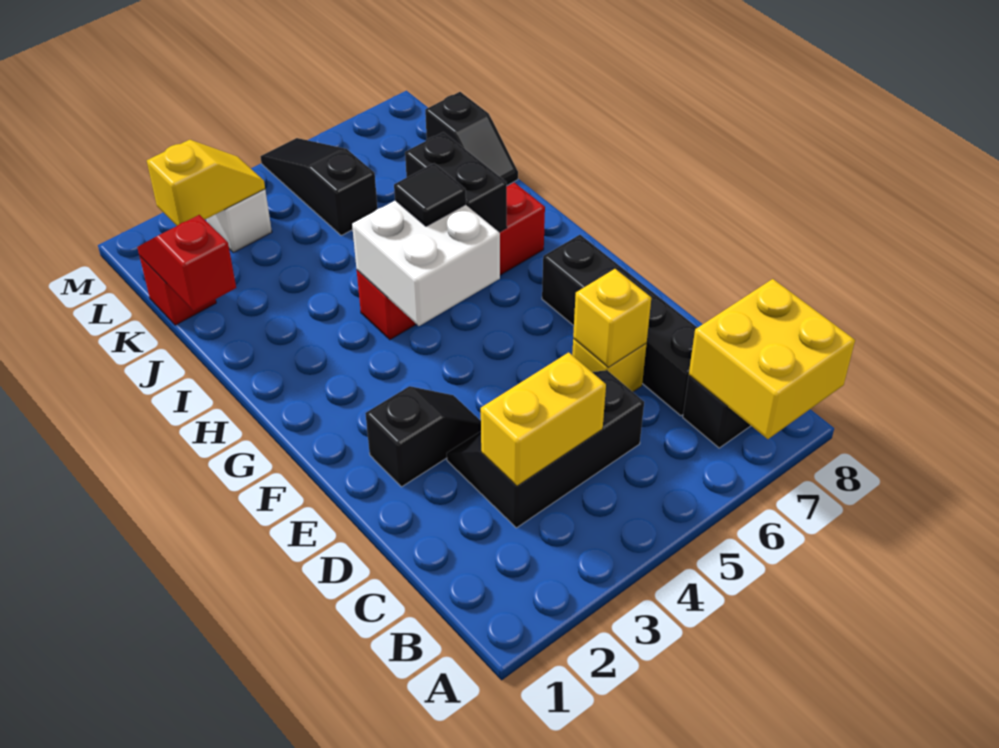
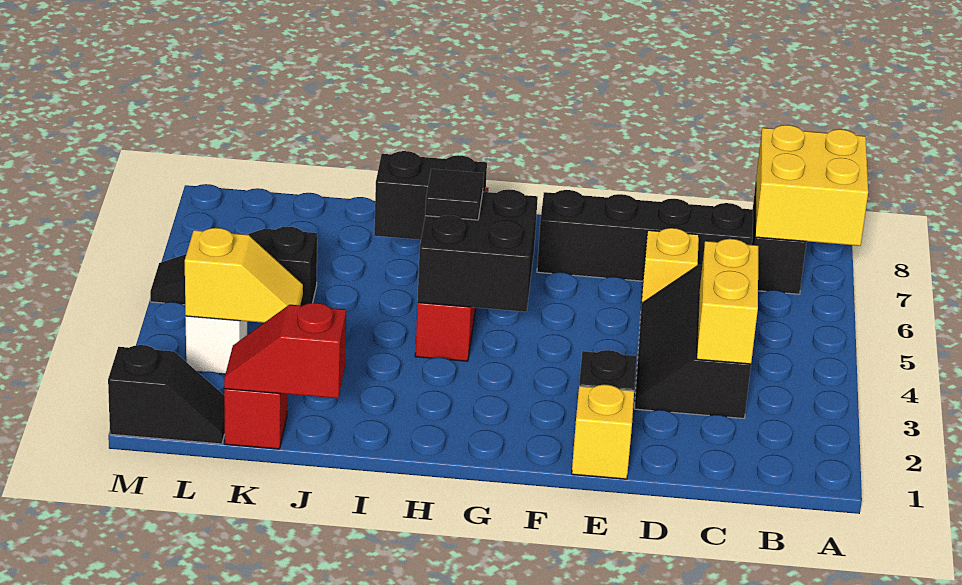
yellow brick D6 level 2 -> yellow brick E1 level 1
white brick G4:H5 level 2 -> black brick G4:H5 level 2
black slope J8:K8 level 1 top K -> black slope L1:M1 level 1 top M
yellow slope L2:L3 level 2 top 2 -> yellow slope K3:L3 level 2 top L

